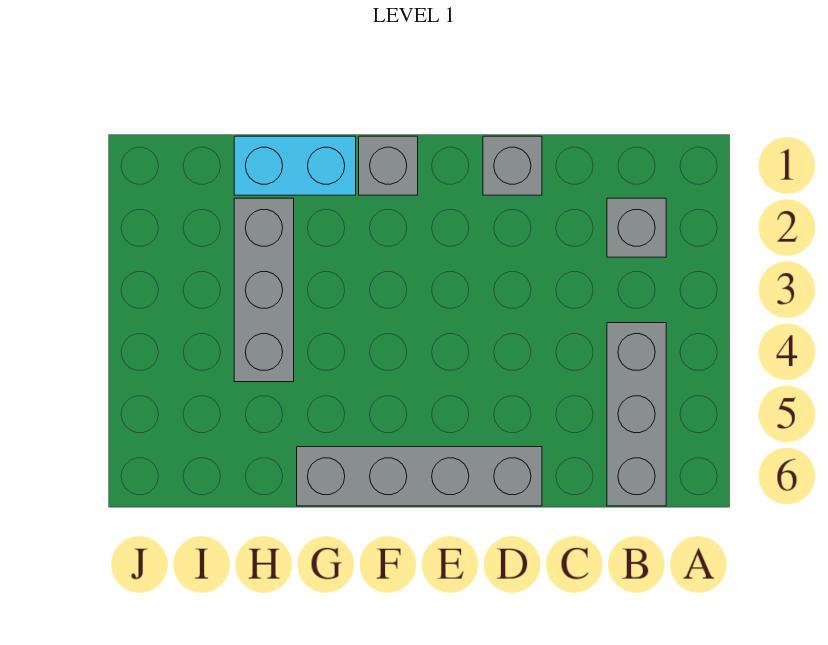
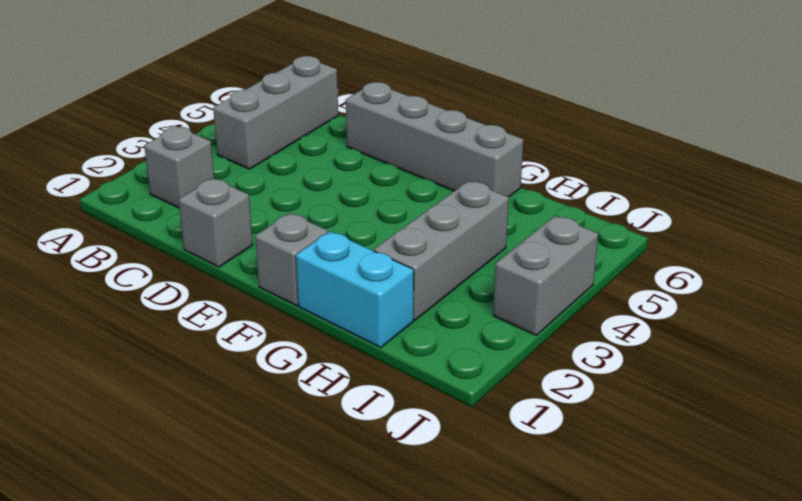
none -> grey brick J3:J4 level 1

